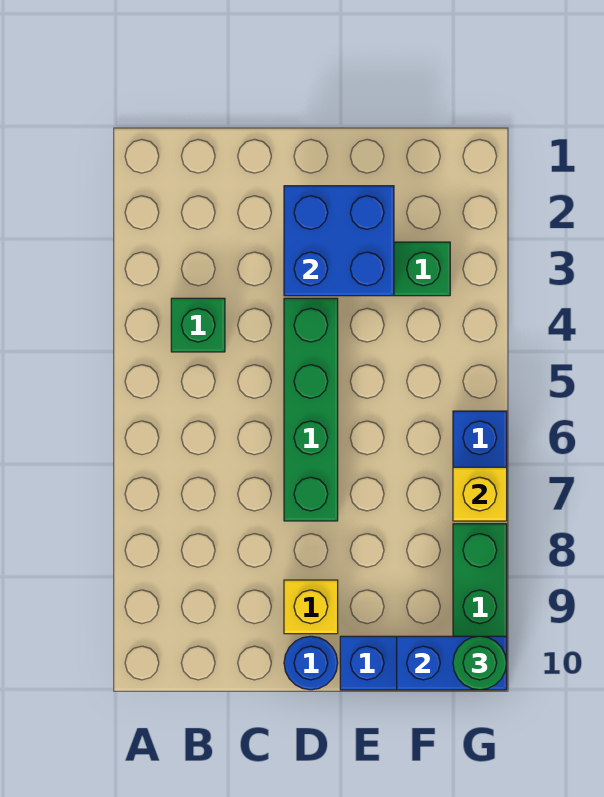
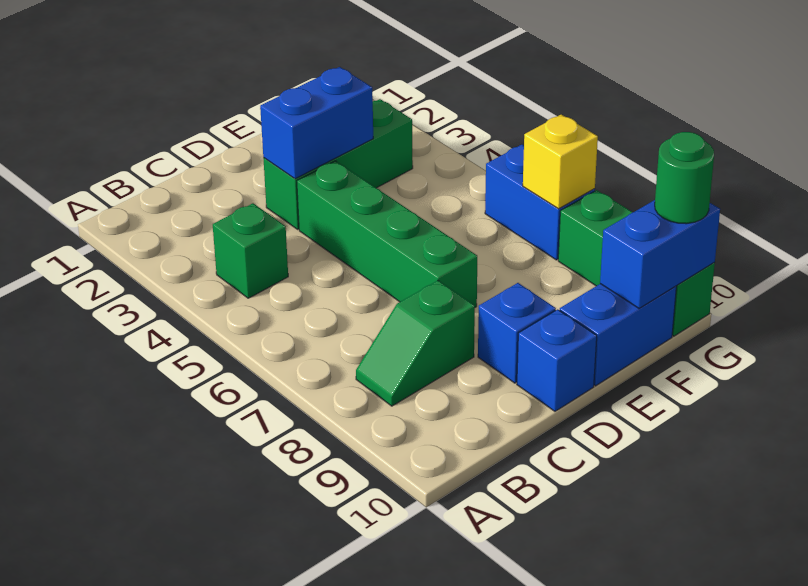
none -> green slope B8:C8 level 1 top C
blue brick D2:E3 level 2 -> blue brick D3:E3 level 2
yellow brick D9 level 1 -> blue brick D9 level 1
blue round brick D10 level 1 -> blue brick D10 level 1

